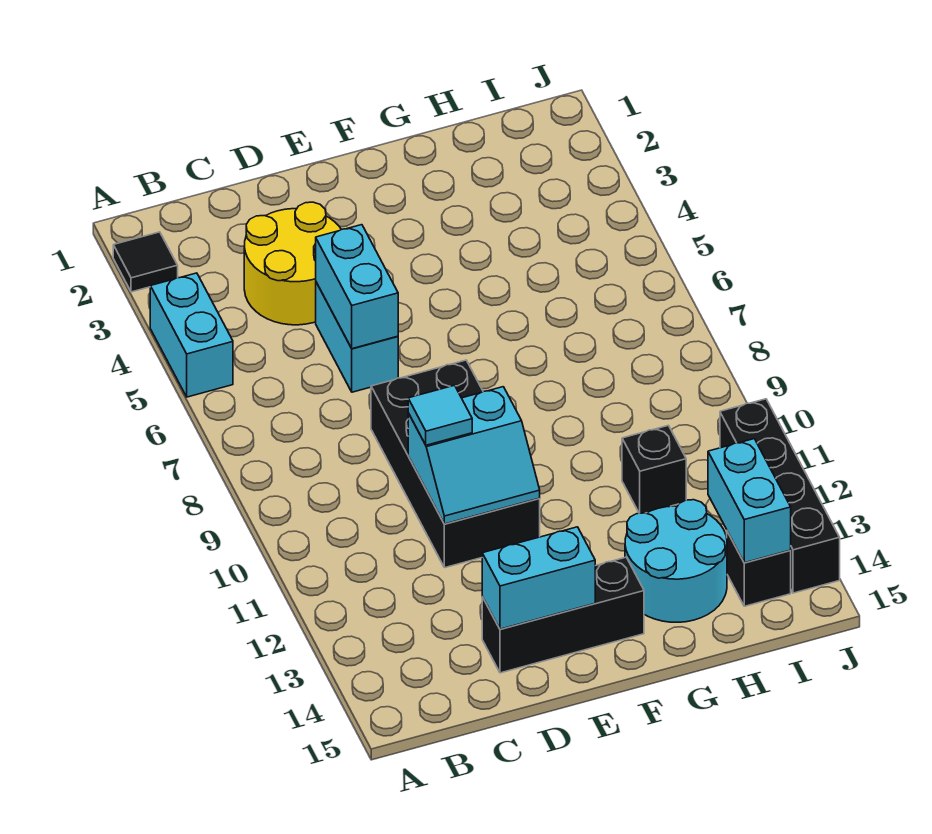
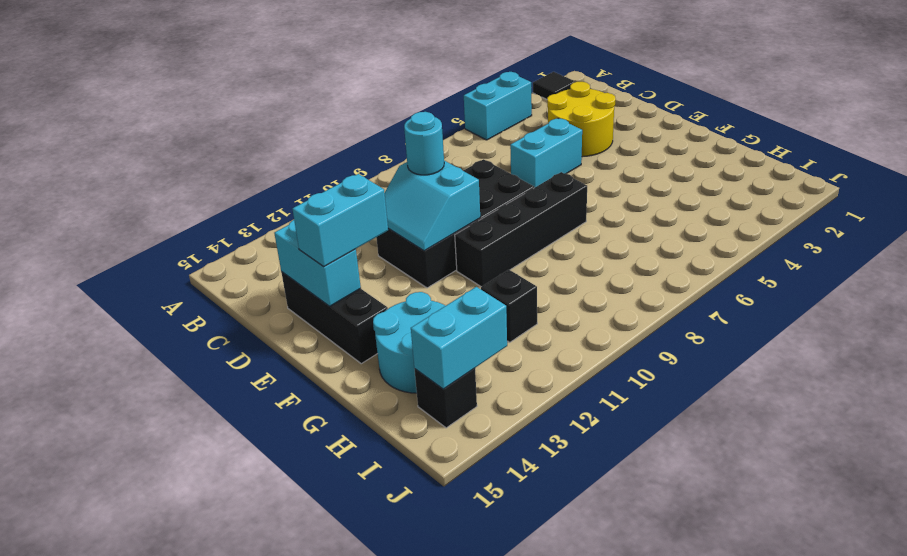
cyan brick D5:D6 level 2 -> cyan brick E13:E14 level 3
cyan tile D10 level 3 -> cyan round brick D10 level 3
black brick J11:J14 level 1 -> black brick F7:F10 level 1

